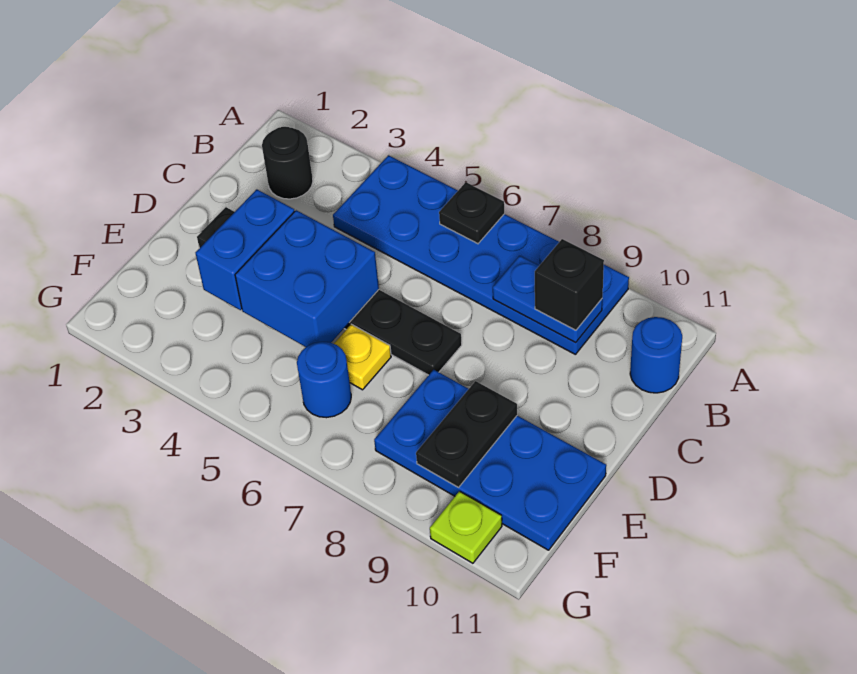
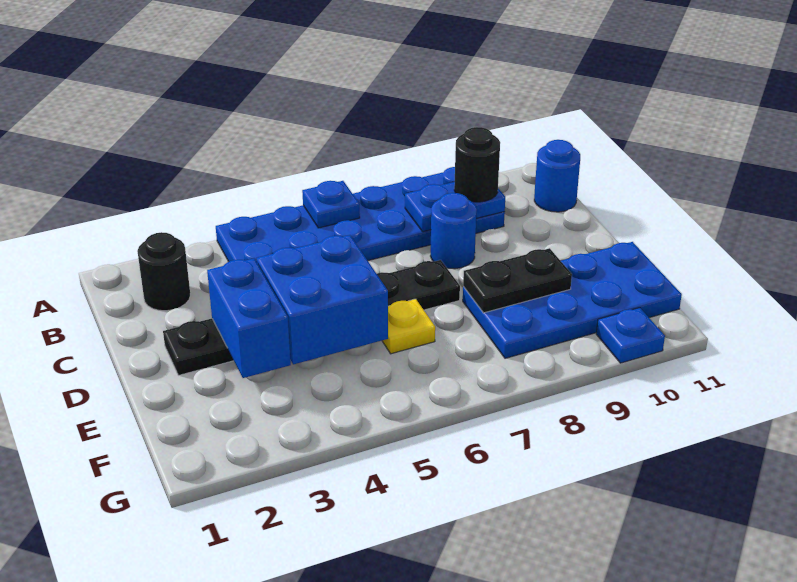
black plate A6 level 2 -> blue plate A6 level 2
black brick B9 level 3 -> black round brick B9 level 3
black plate E9:F9 level 2 -> black plate E8:E9 level 2
blue round brick F6 level 1 -> blue round brick C8 level 1
lime plate G10 level 1 -> blue plate G10 level 1

